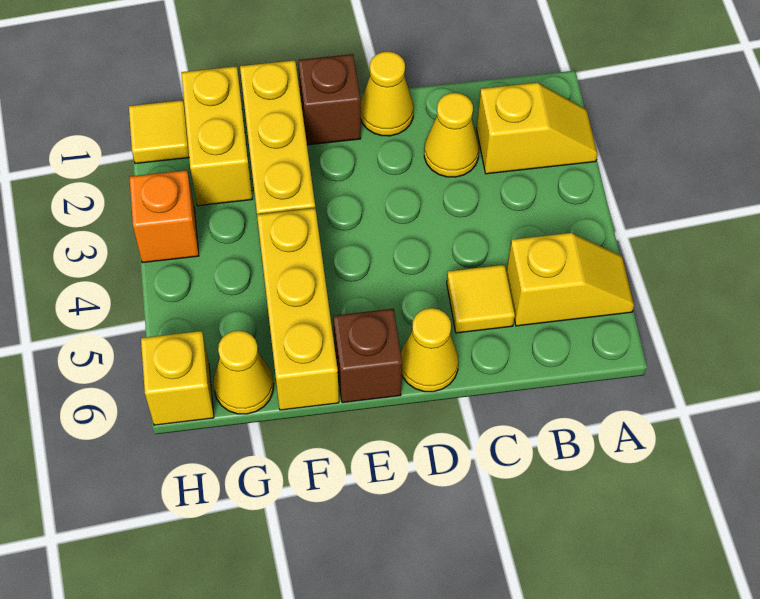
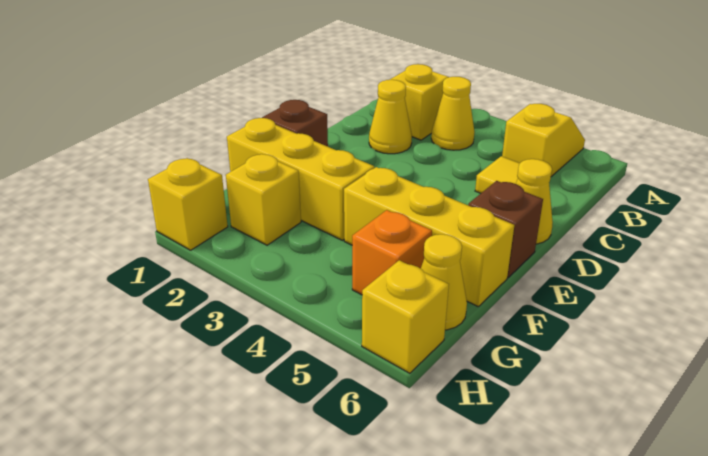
yellow cone D1 level 1 -> yellow cone B3 level 1
yellow brick G1:G2 level 1 -> yellow brick G2 level 1
yellow tile H1 level 1 -> yellow brick H1 level 1
orange brick H3 level 1 -> orange brick G5 level 1

